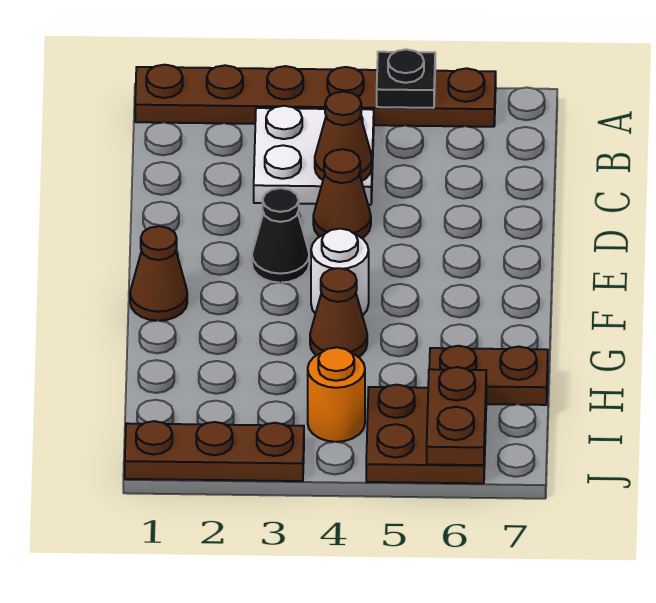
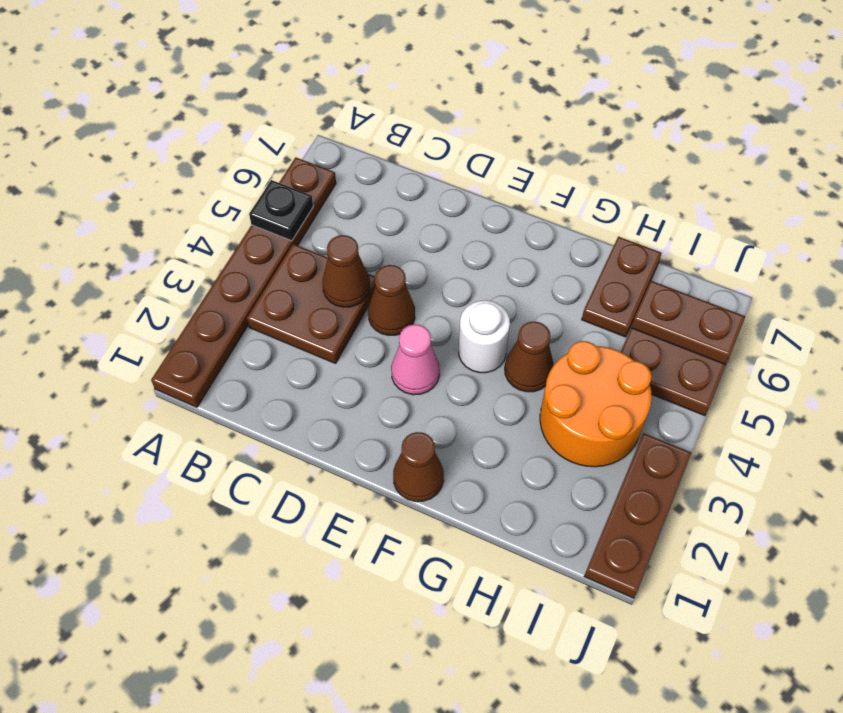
white plate B3:C4 level 1 -> brown plate B3:C4 level 1
black cone E3 level 1 -> pink cone E3 level 1
orange round brick I4 level 1 -> orange round brick H3:I4 level 1

